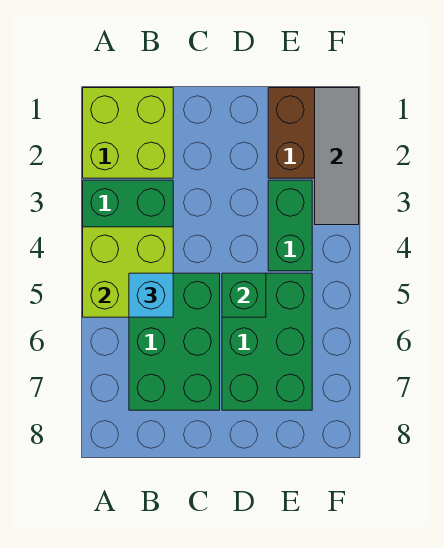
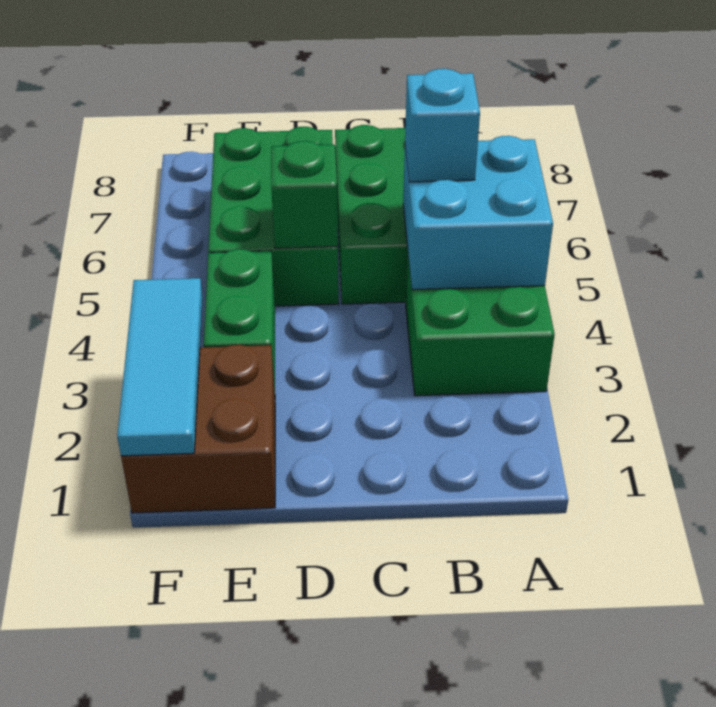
lime brick A1:B2 level 1 -> none
lime brick A4:B5 level 2 -> cyan brick A4:B5 level 2
grey tile F1:F3 level 2 -> cyan tile F1:F3 level 2

